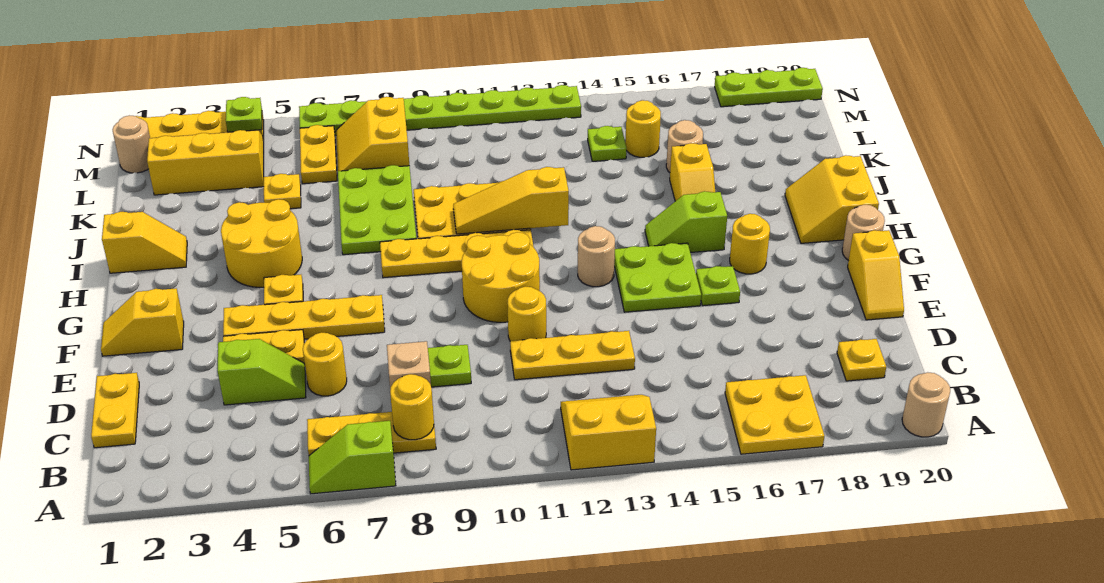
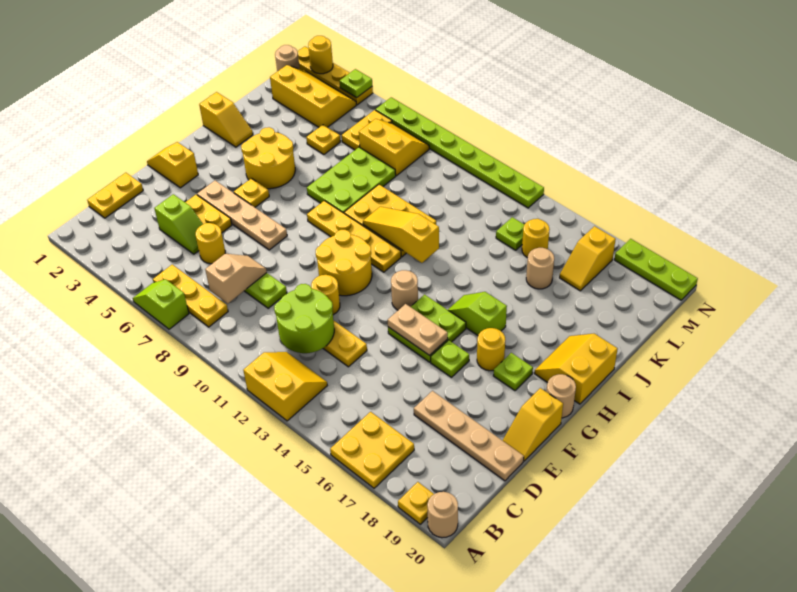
yellow round brick B8 level 2 -> yellow round brick N2 level 2
none -> lime round brick C11:D12 level 2
yellow plate C19 level 1 -> yellow plate A19 level 1
none -> tan plate D17:D20 level 1
yellow plate F4:F7 level 1 -> tan plate F4:F7 level 1
none -> tan plate F14:F15 level 2
none -> lime plate G18 level 1
yellow slope I16:J16 level 1 top J -> yellow slope L17:M17 level 1 top M
yellow slope L7:M8 level 1 top 8 -> yellow slope L7:M8 level 1 top L

